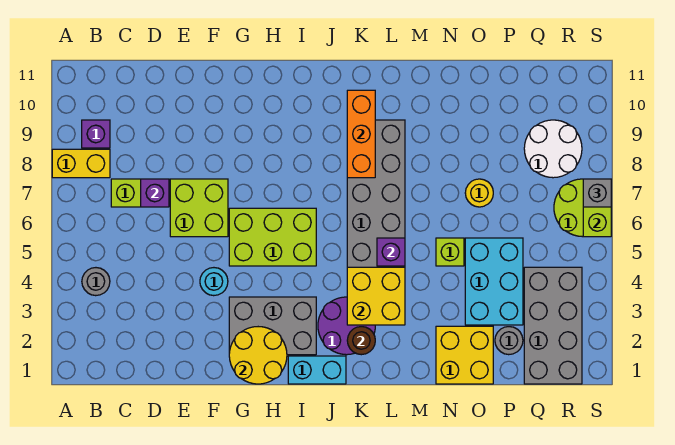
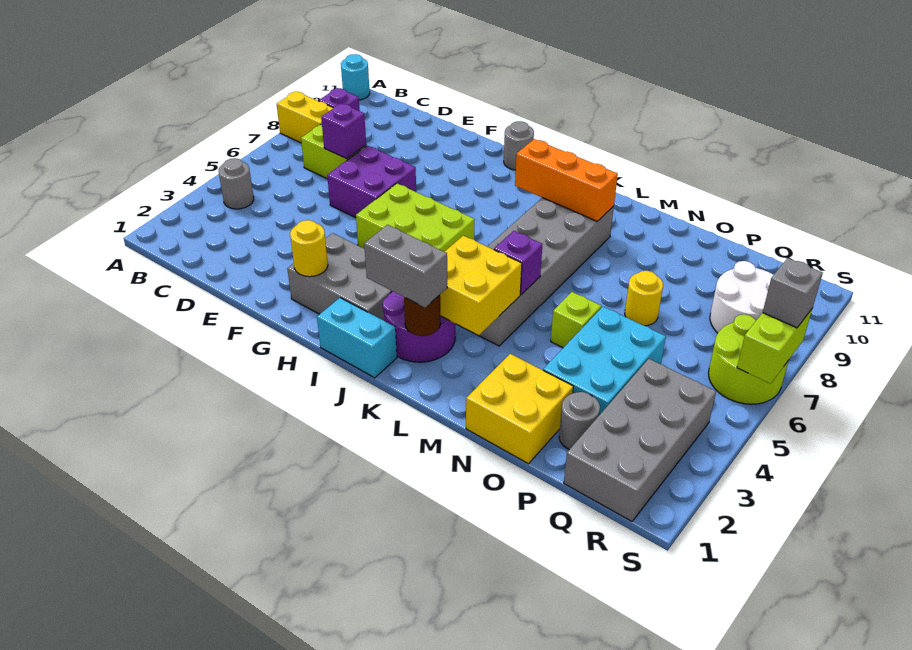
lime brick E6:F7 level 1 -> purple brick E6:F7 level 1
cyan round brick F4 level 1 -> cyan round brick A11 level 1
yellow round brick G1:H2 level 2 -> yellow round brick G2 level 2
none -> grey round brick H11 level 1
none -> grey brick J2:K2 level 3
orange brick K8:K10 level 2 -> orange brick J9:L9 level 2

